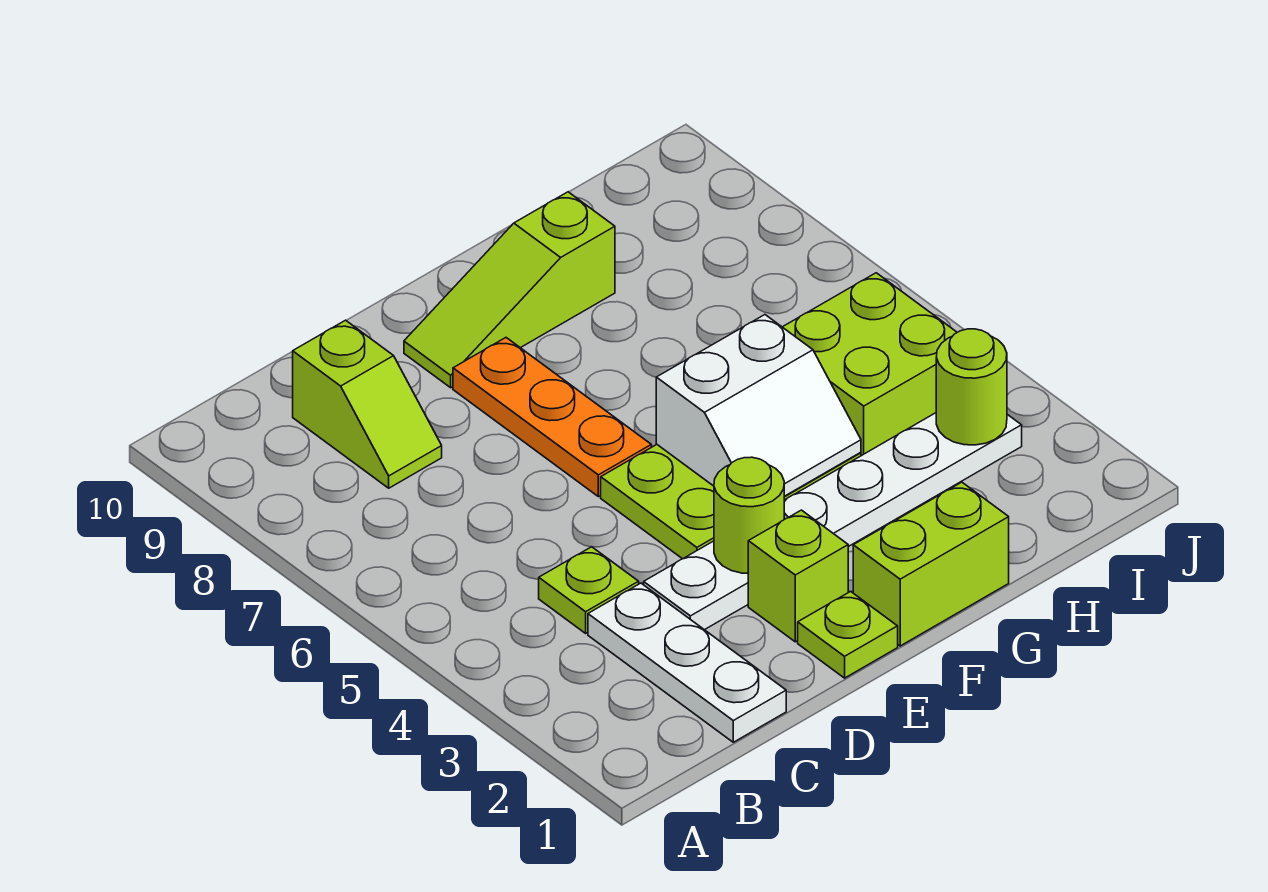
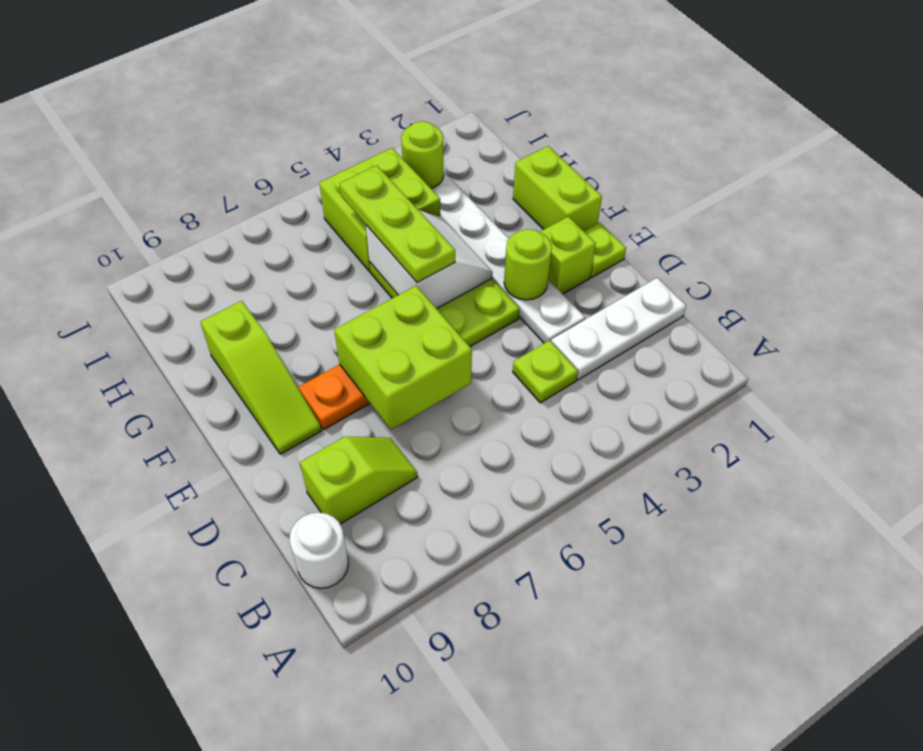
none -> white round brick B10 level 1
none -> lime brick D6:E7 level 2
none -> lime plate F5:H5 level 3

